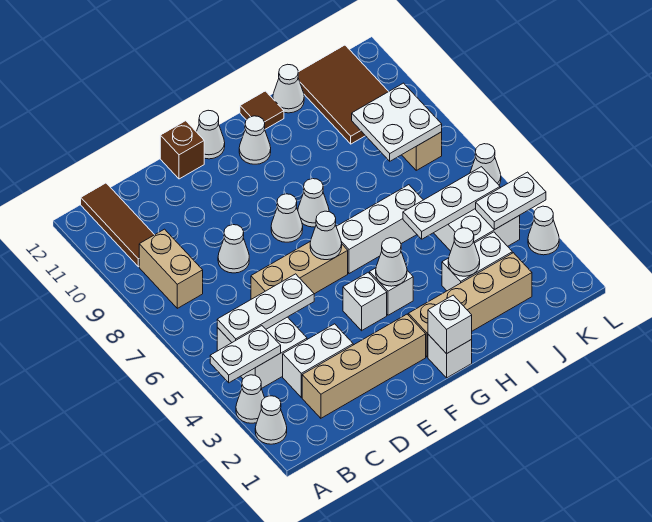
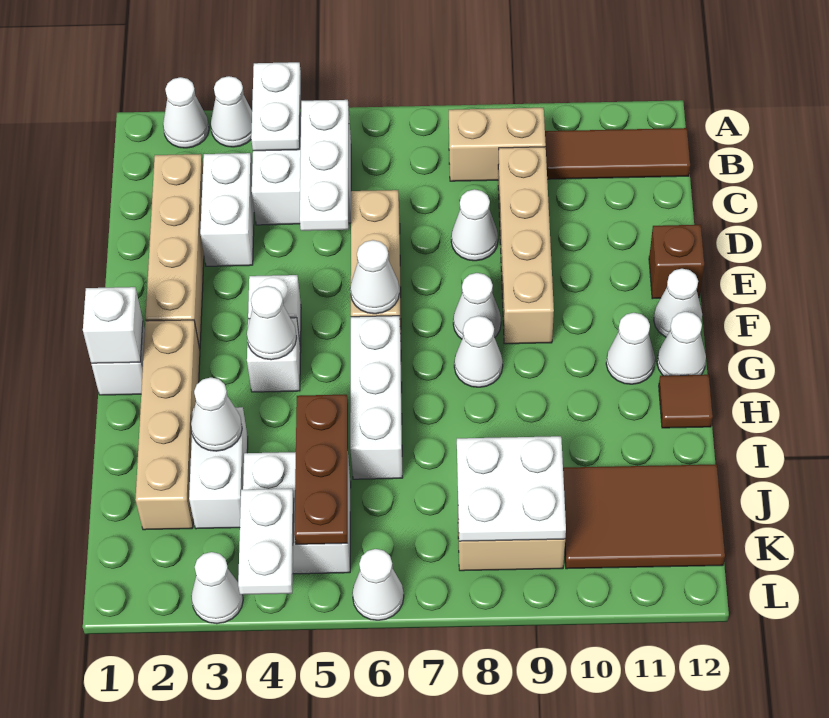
none -> tan brick C9:F9 level 1
white plate I5:K5 level 2 -> brown plate I5:K5 level 2
white cone I12 level 1 -> white cone G12 level 1

